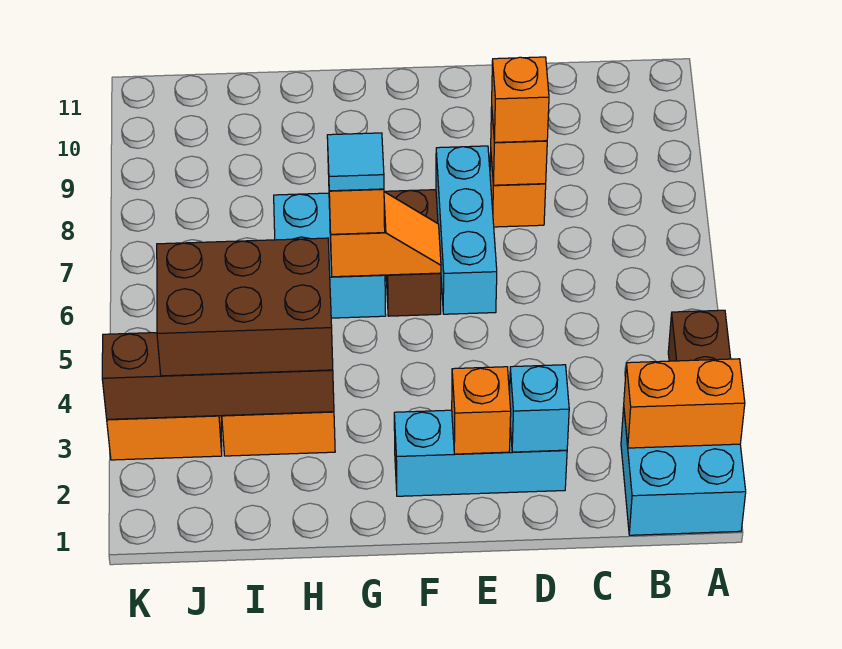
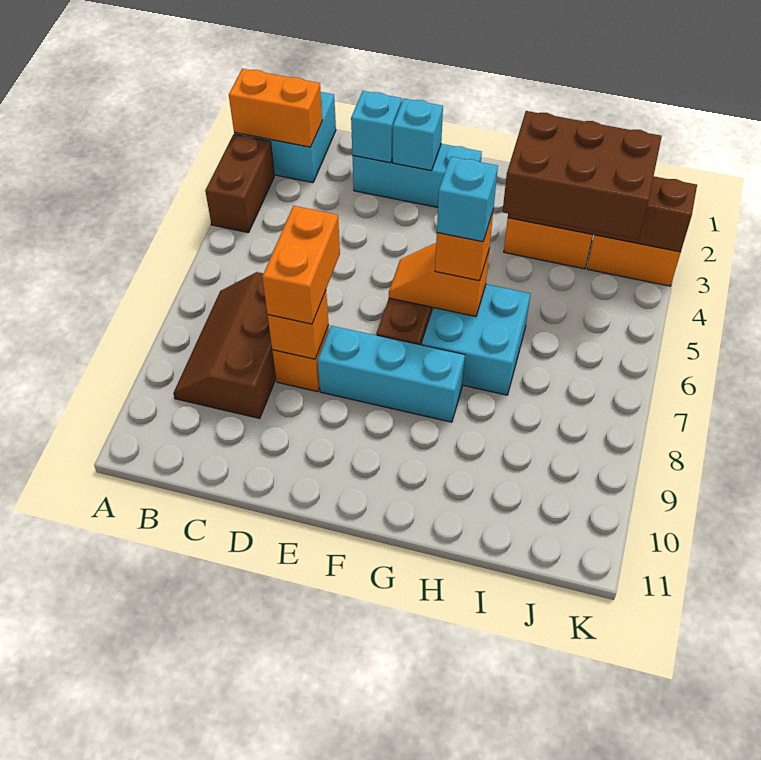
none -> brown slope B7:C9 level 1 top C
orange brick D8 level 3 -> orange brick D7:D8 level 3
orange brick E2 level 2 -> cyan brick E2 level 2
cyan brick E6:E8 level 1 -> cyan brick E8:G8 level 1
cyan tile G6 level 4 -> cyan brick G6 level 4

